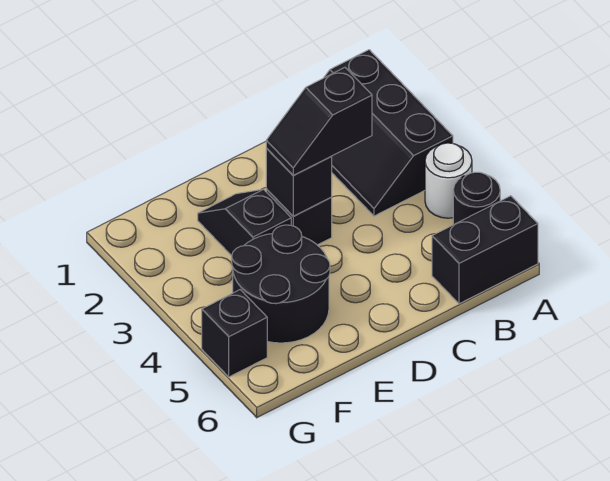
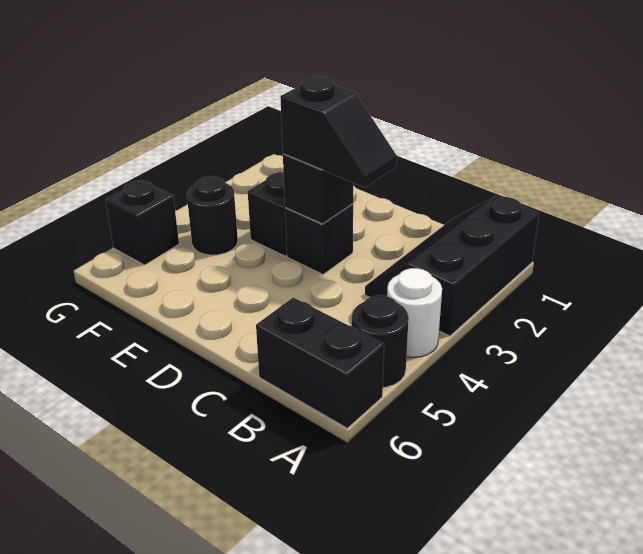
black slope C3:D3 level 3 top C -> black slope C3:D3 level 3 top D
black round brick E4:F5 level 1 -> black round brick F4 level 1

